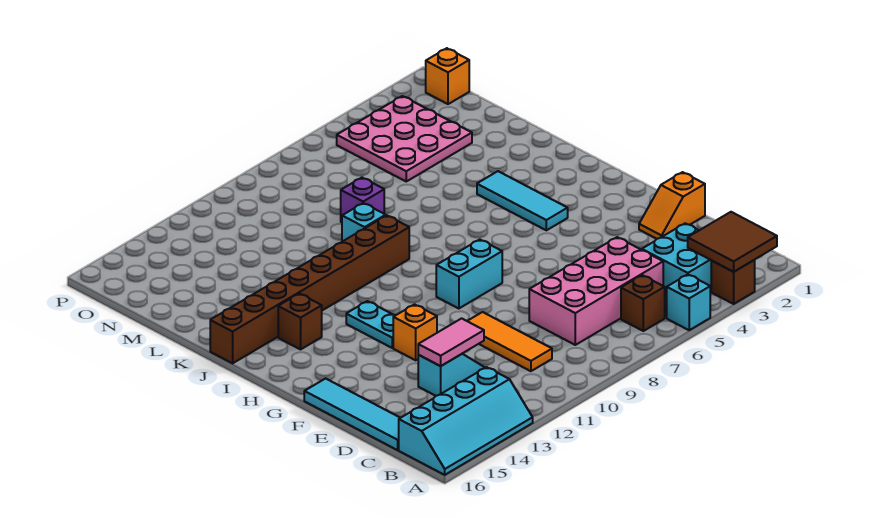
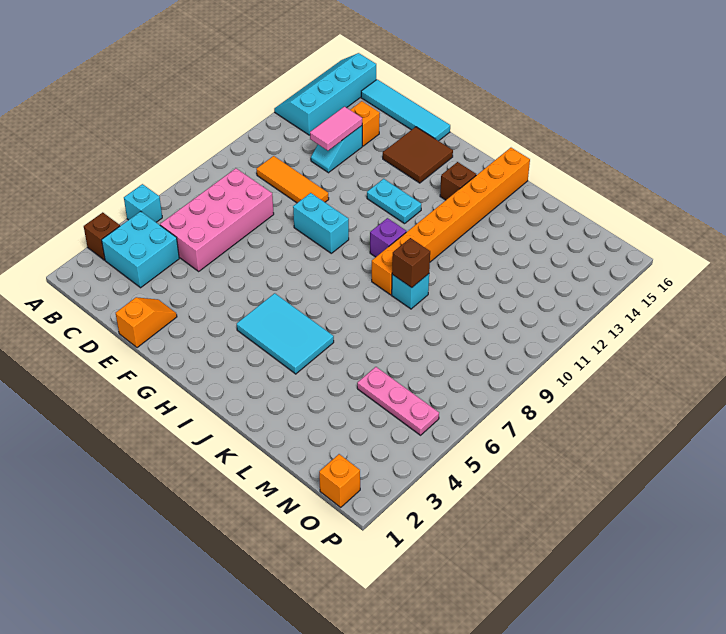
brown tile A2:B3 level 2 -> brown tile F14:G15 level 1
brown brick B6 level 1 -> brown brick K9 level 2
orange brick F12 level 1 -> orange brick D14 level 1
cyan brick G8:G9 level 1 -> cyan brick F9:G9 level 1
cyan tile H4:J4 level 1 -> cyan tile H4:J5 level 1
brown brick J9:J16 level 1 -> orange brick J9:J16 level 1
purple brick L8 level 1 -> purple brick I10 level 1
pink plate M3:O5 level 1 -> pink plate M5:O5 level 1

